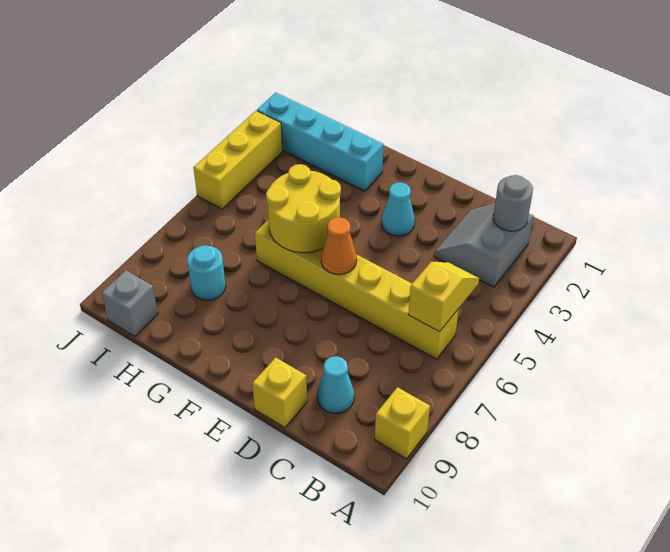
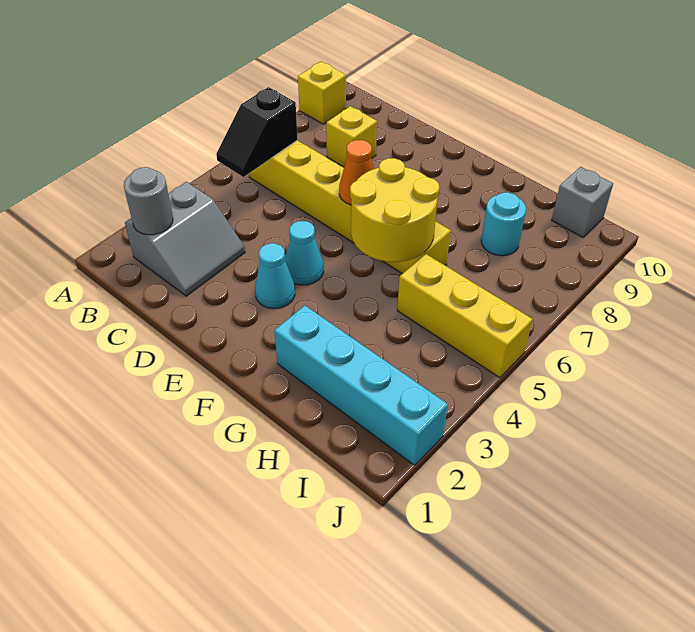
yellow slope B5:B6 level 2 top 6 -> black slope B5:B6 level 2 top 6
cyan cone C9 level 1 -> cyan cone E4 level 1
yellow brick D10 level 1 -> yellow brick C8 level 1
yellow brick J3:J5 level 1 -> yellow brick H5:J5 level 1

